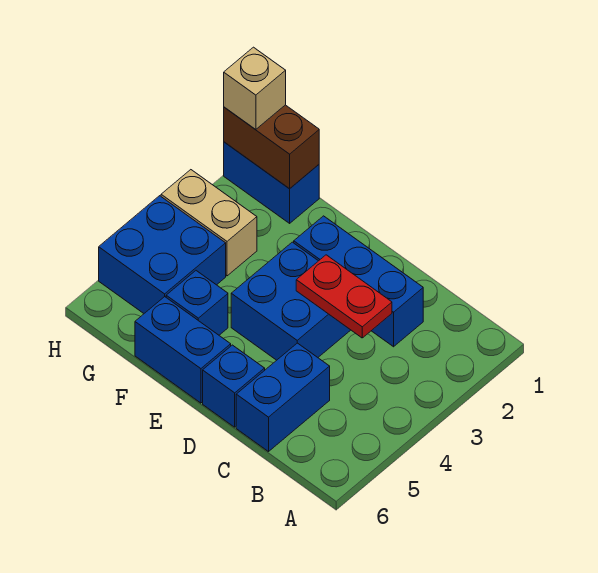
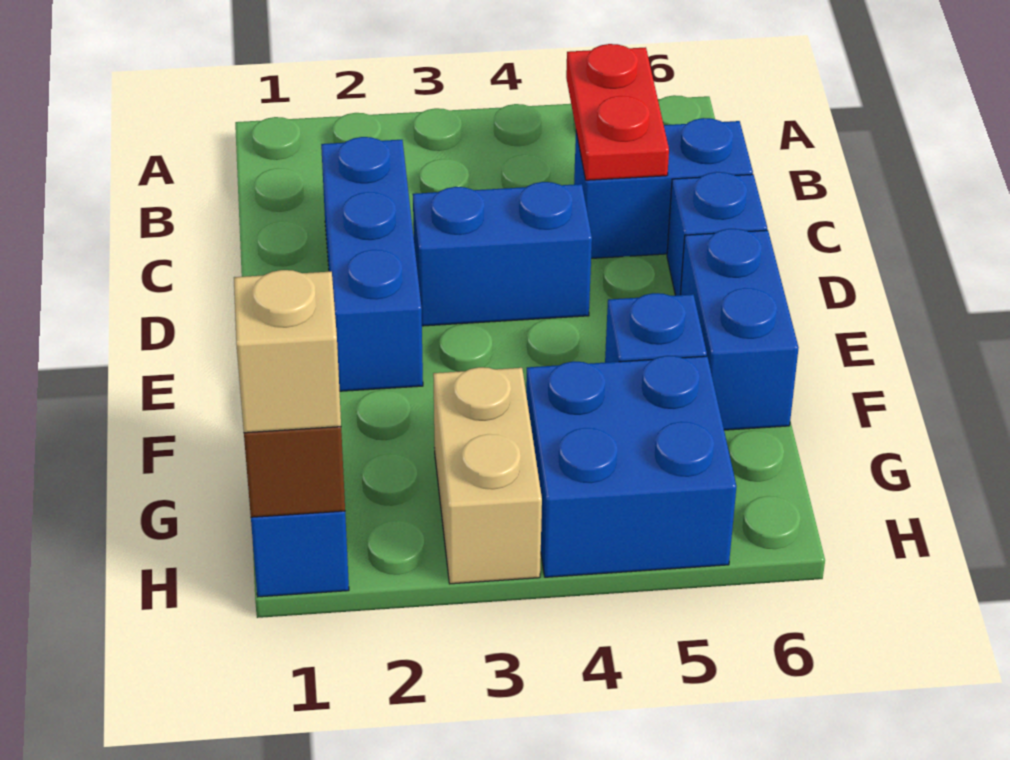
red plate C3:D3 level 2 -> red plate B5:C5 level 2
blue brick D3:E4 level 1 -> blue brick D3:D4 level 1

